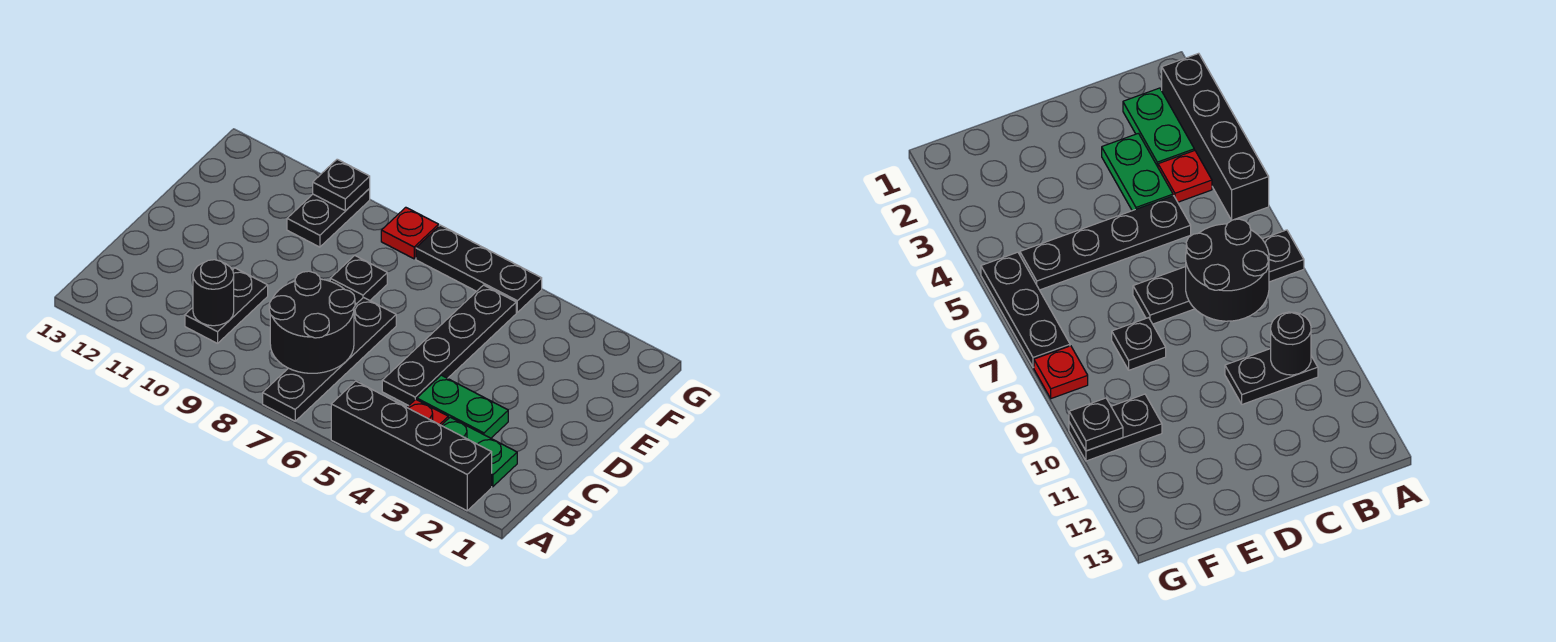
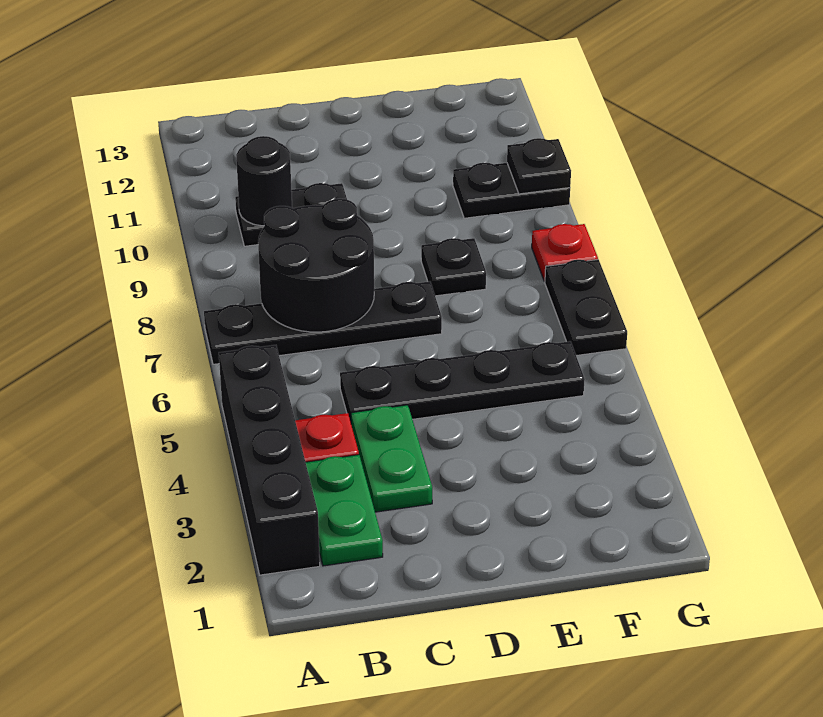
black plate G5:G7 level 1 -> black plate G6:G7 level 1

